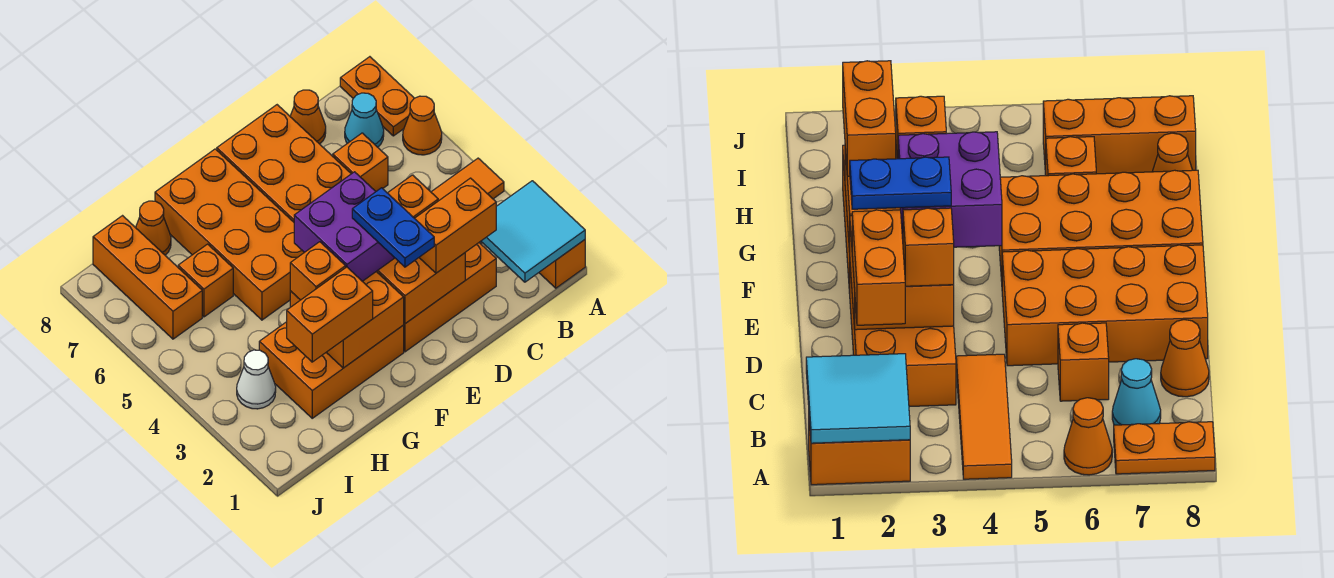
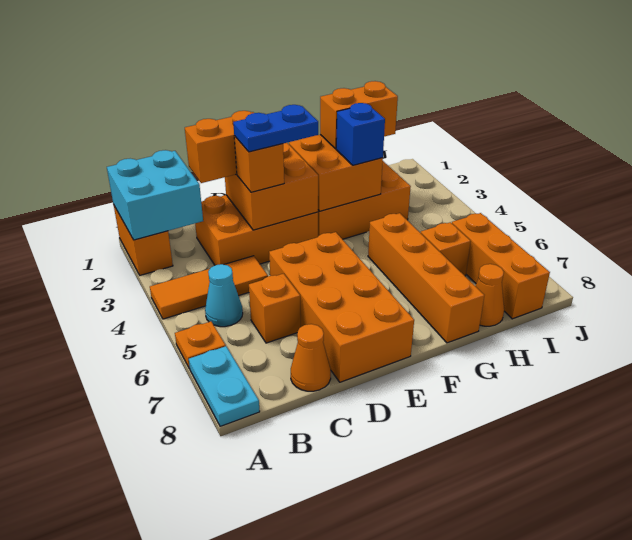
cyan tile A1:B2 level 2 -> cyan brick A1:B2 level 2
orange cone A6 level 1 -> orange plate A6 level 1
orange plate A7:A8 level 1 -> cyan plate A7:A8 level 1
cyan cone B7 level 1 -> cyan cone B5 level 1
blue plate E2:E3 level 4 -> blue plate D3:E3 level 4
purple brick E3:F4 level 3 -> none
orange brick F5:G8 level 1 -> orange brick G5:G8 level 1
orange brick G3 level 3 -> blue brick G3 level 3
white cone I3 level 1 -> none

